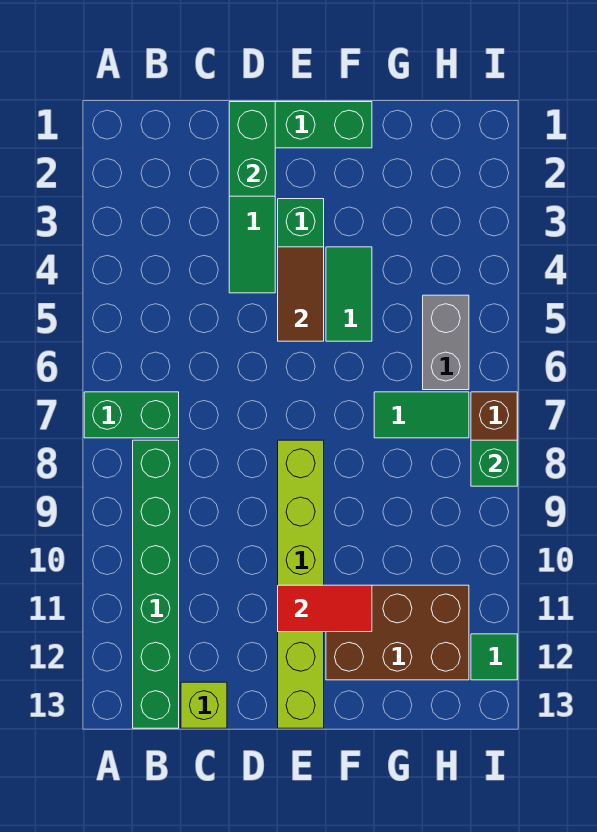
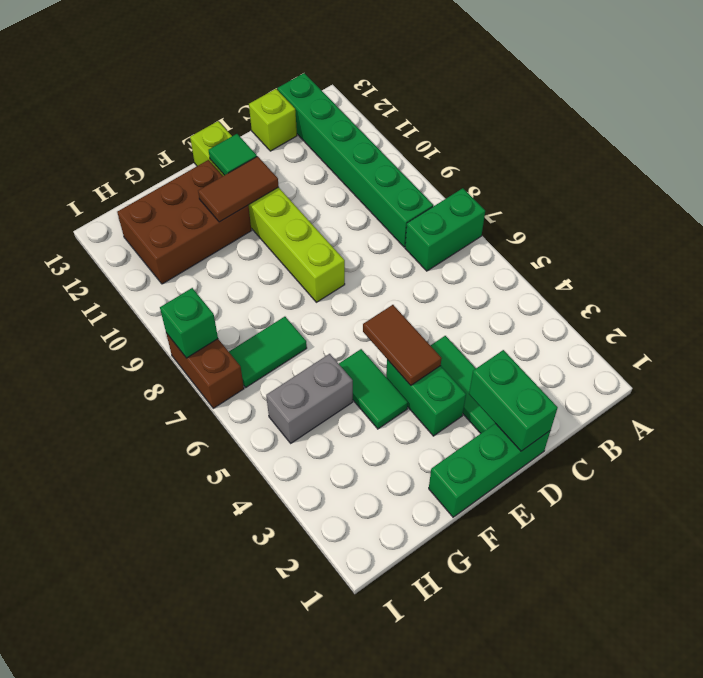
red tile E11:F11 level 2 -> brown tile E11:F11 level 2
grey brick H5:H6 level 1 -> grey brick G5:H5 level 1
green tile I12 level 1 -> green tile E12 level 2

